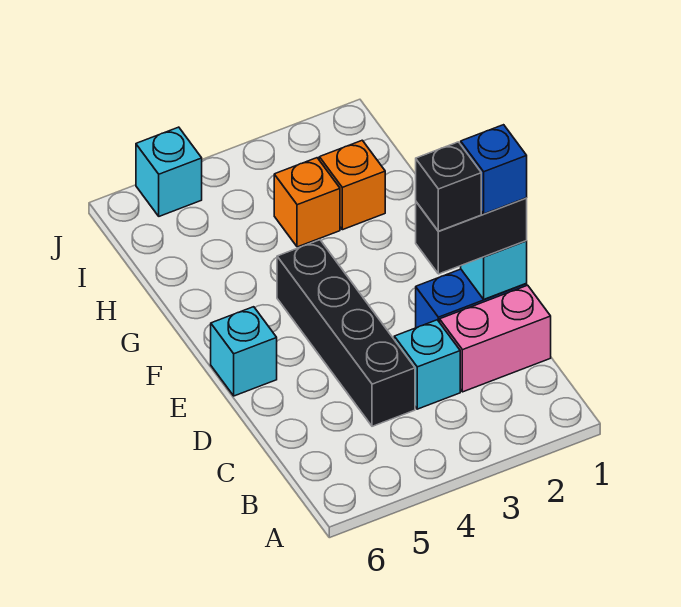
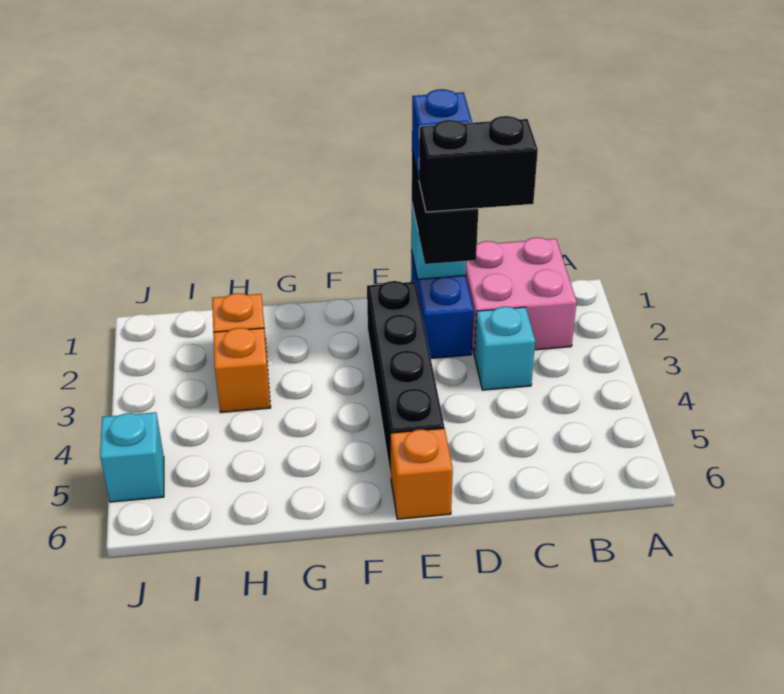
pink brick C1:C2 level 1 -> pink brick B1:C2 level 1
black brick C4:F4 level 1 -> black brick E2:E5 level 1
black brick D2 level 4 -> black brick C2:D2 level 4
cyan brick E6 level 1 -> orange brick E6 level 1

